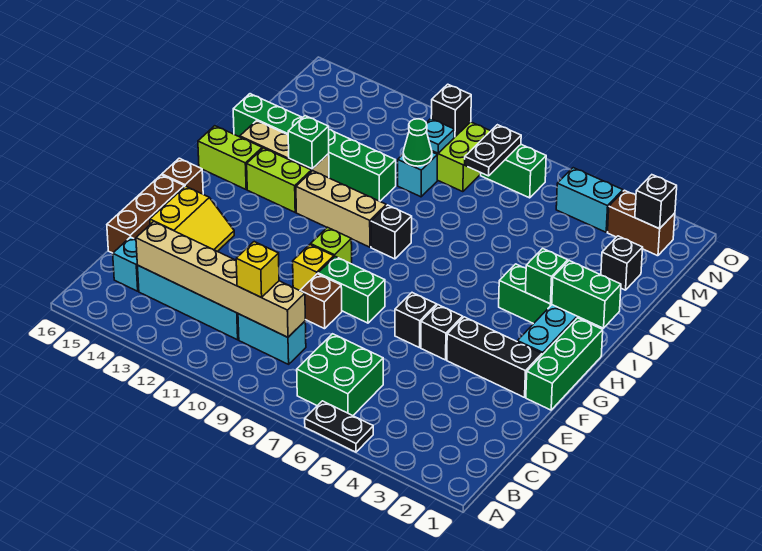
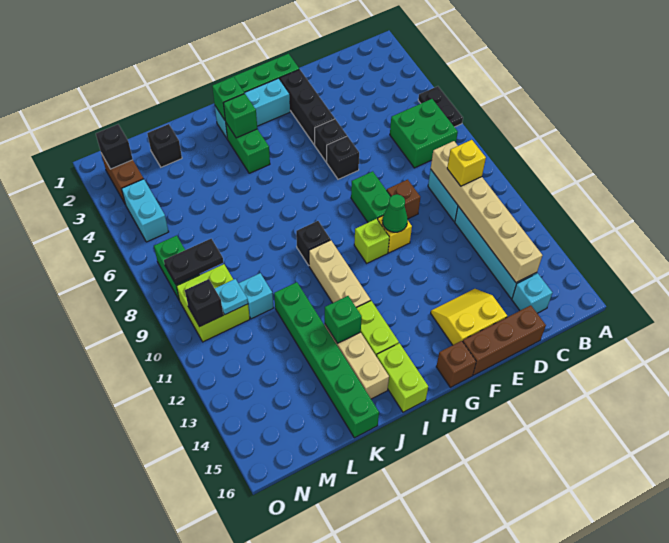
green brick I1:I2 level 2 -> green brick I2 level 2
green cone L10 level 2 -> green cone F10 level 2

